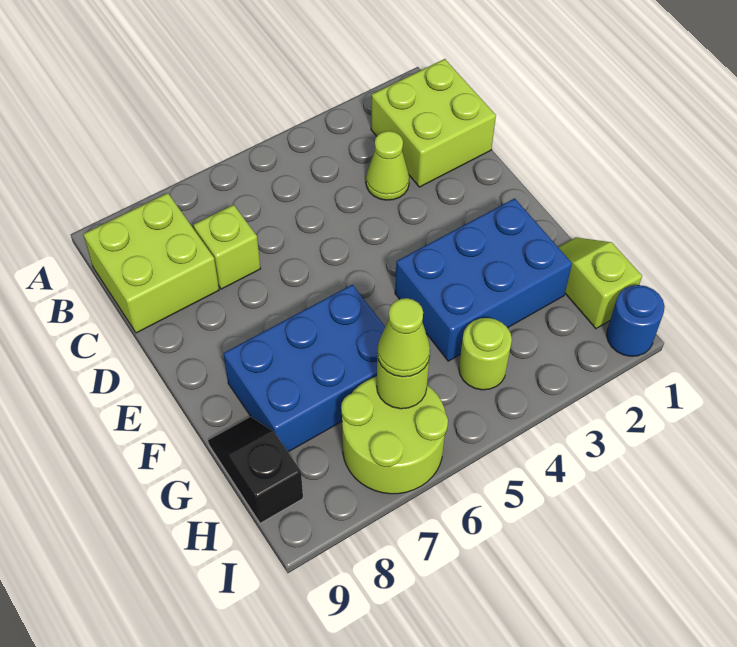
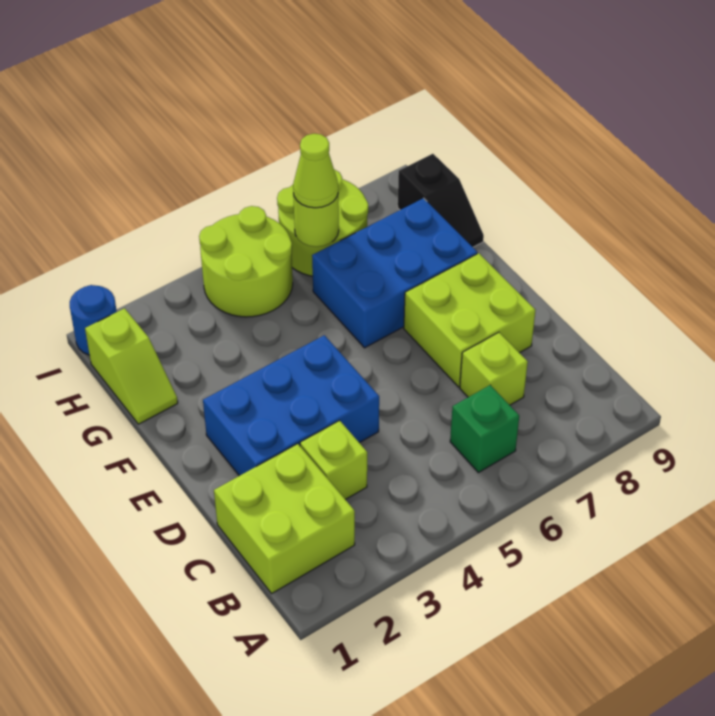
none -> green brick B6 level 1
lime brick B8:C9 level 1 -> lime brick D7:E8 level 1
lime cone C3 level 1 -> lime brick C3 level 1
blue brick F2:G4 level 1 -> blue brick D2:E4 level 1
lime round brick H4 level 1 -> lime round brick H4:I5 level 1

